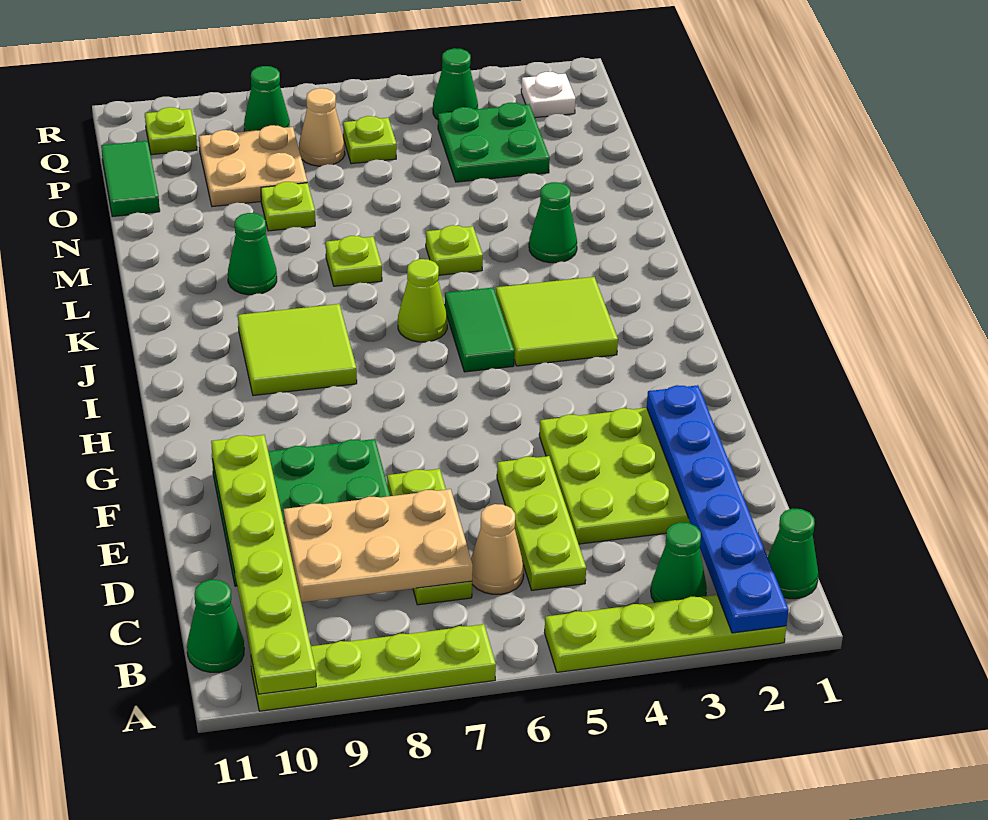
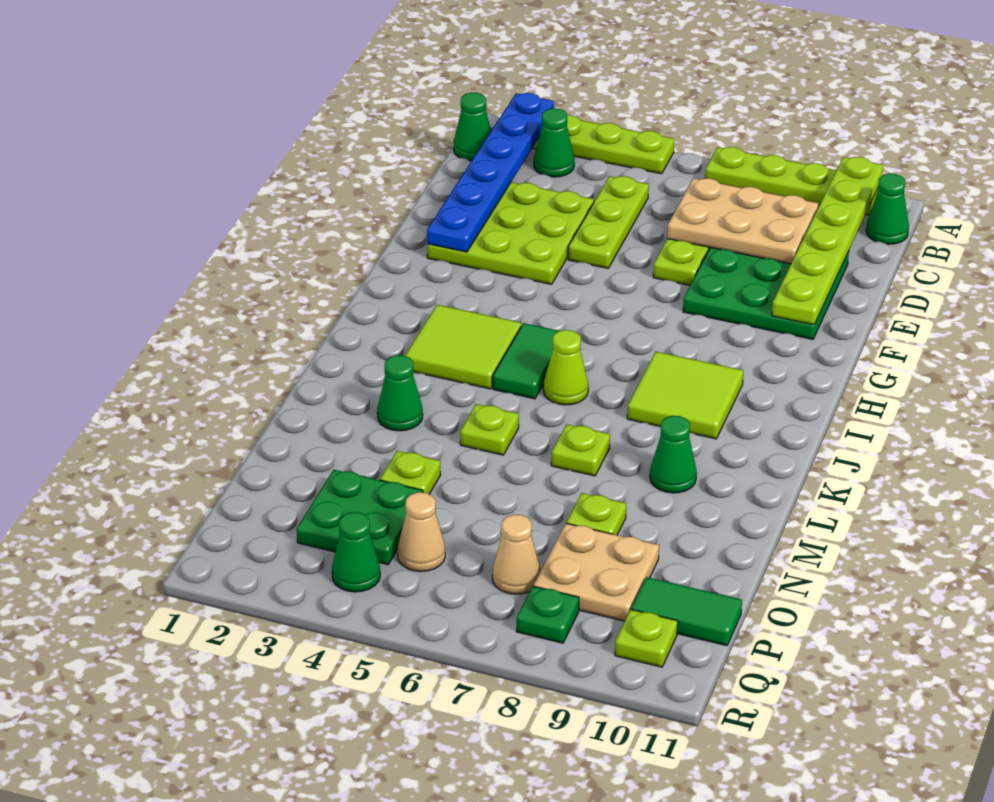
tan cone C6 level 1 -> tan cone P5 level 1
green tile O11:P11 level 1 -> green tile P10:P11 level 1
lime plate P6 level 1 -> lime plate N4 level 1
white plate Q2 level 1 -> none
green cone Q8 level 1 -> green plate Q8 level 1

